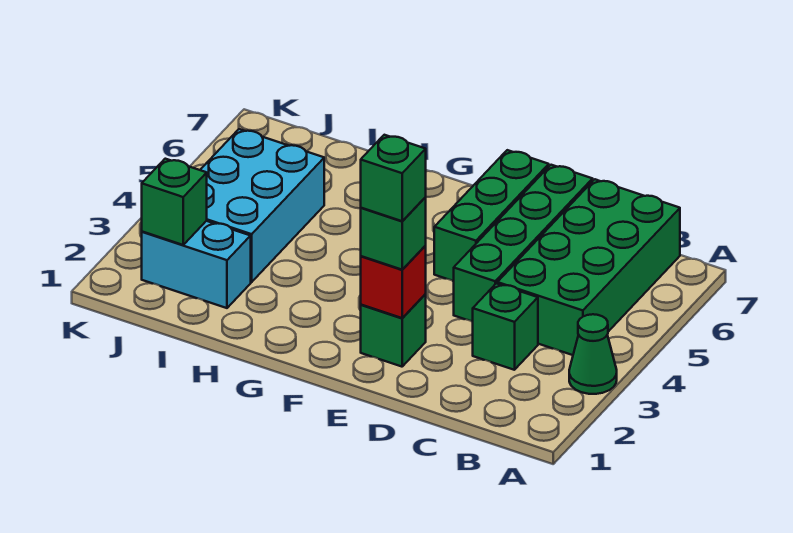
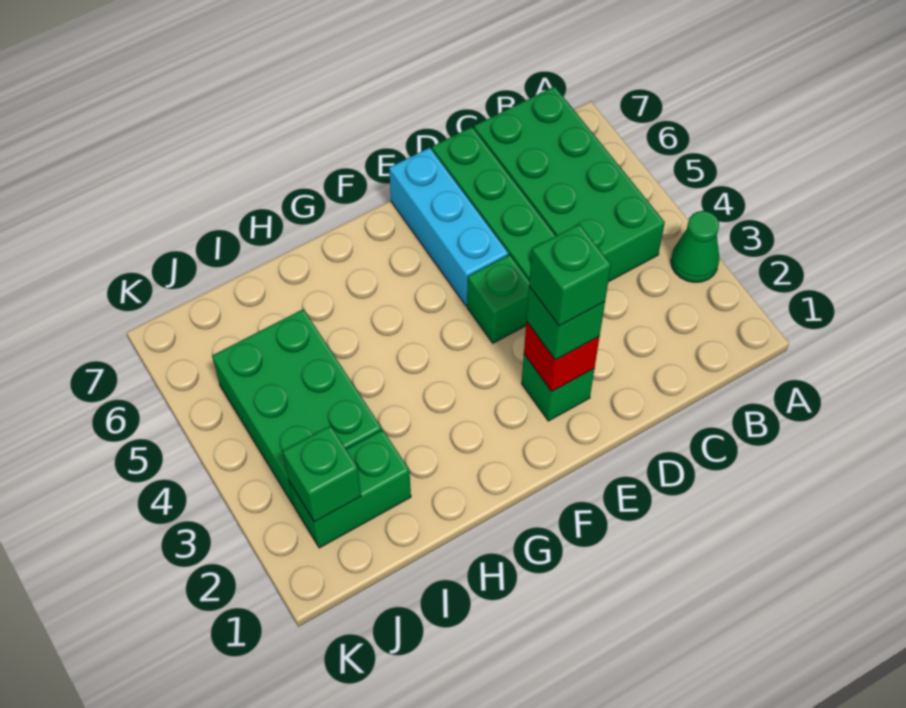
green brick C3 level 1 -> green brick E4 level 1
green brick E5:E7 level 1 -> cyan brick E5:E7 level 1
cyan brick I2:J2 level 1 -> green brick I2:J2 level 1
cyan brick I3:J5 level 1 -> green brick I3:J5 level 1

